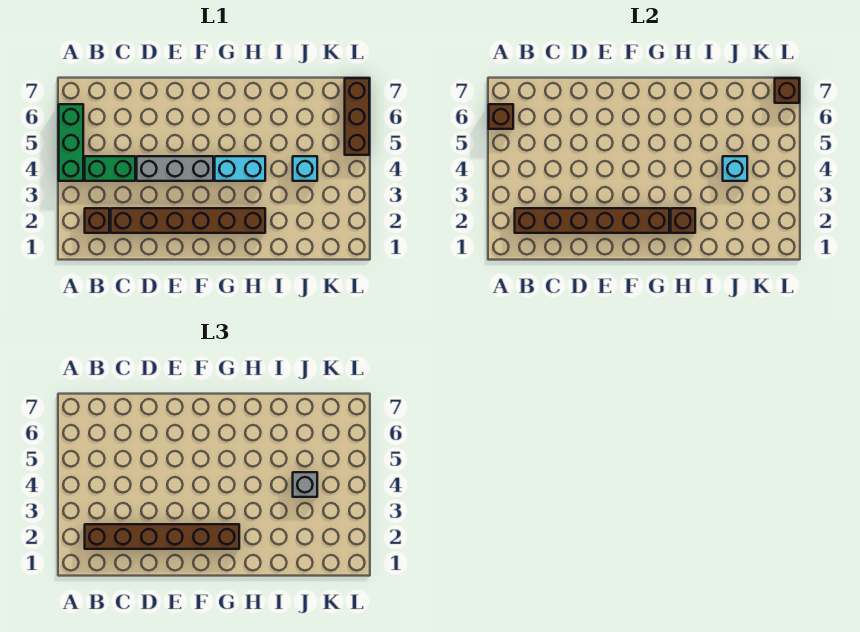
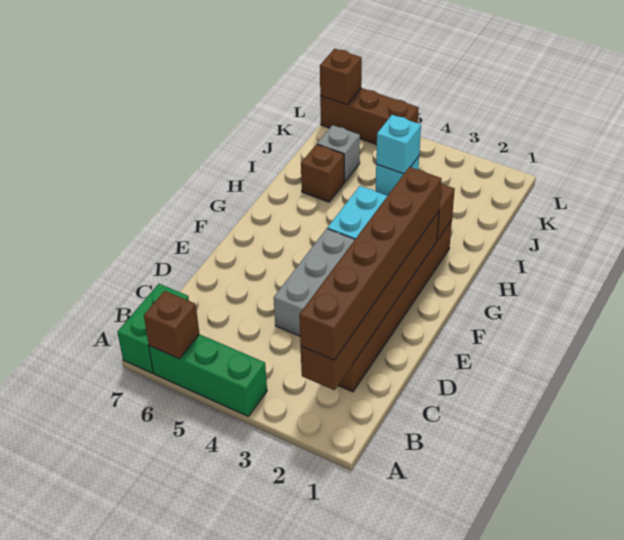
brown brick B2 level 1 -> brown brick I6 level 1
green brick B4:C4 level 1 -> green brick A7:B7 level 1
grey brick J4 level 3 -> grey brick J6 level 1

